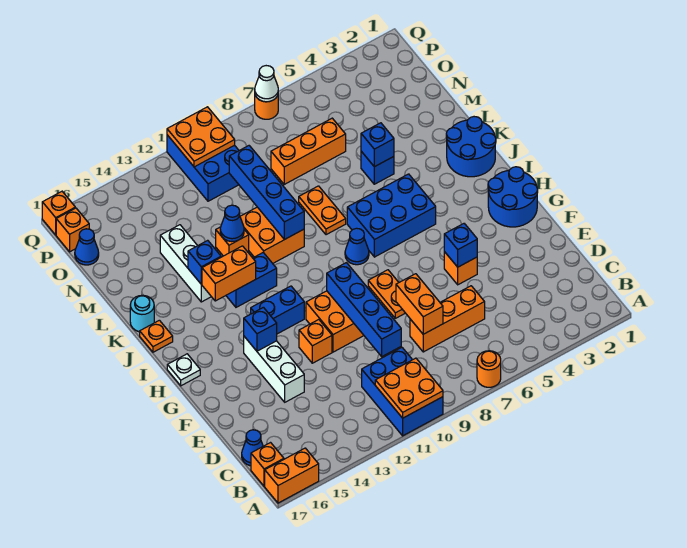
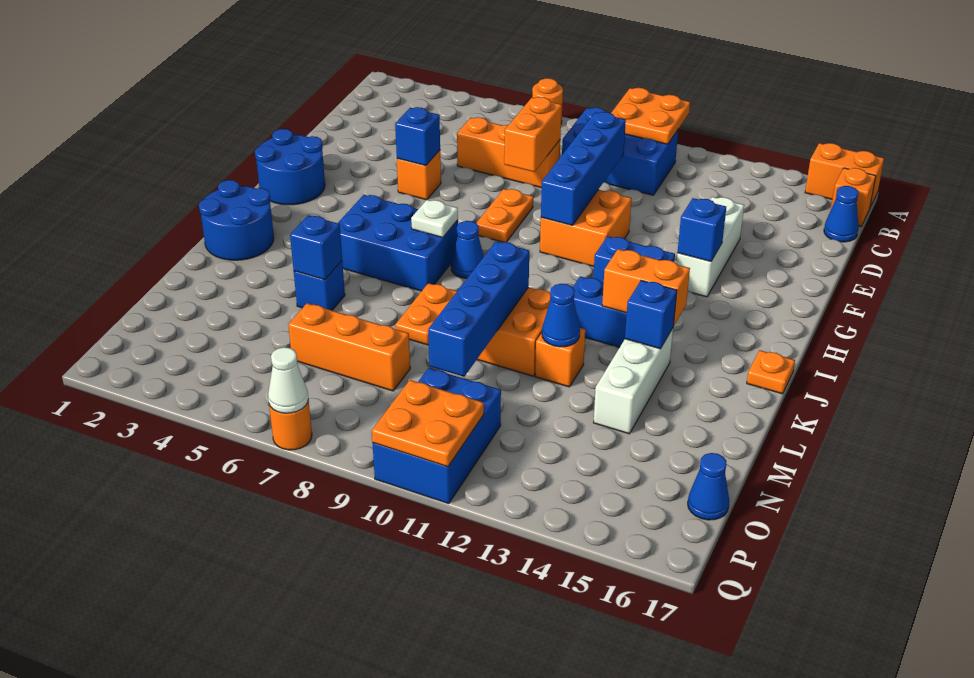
blue brick A10:C11 level 1 -> blue brick B9:C11 level 1
orange brick F12 level 1 -> none
white plate H17 level 1 -> white plate I7 level 2
cyan round brick K17 level 1 -> none
orange brick P17 level 1 -> none
orange brick Q17 level 1 -> none

